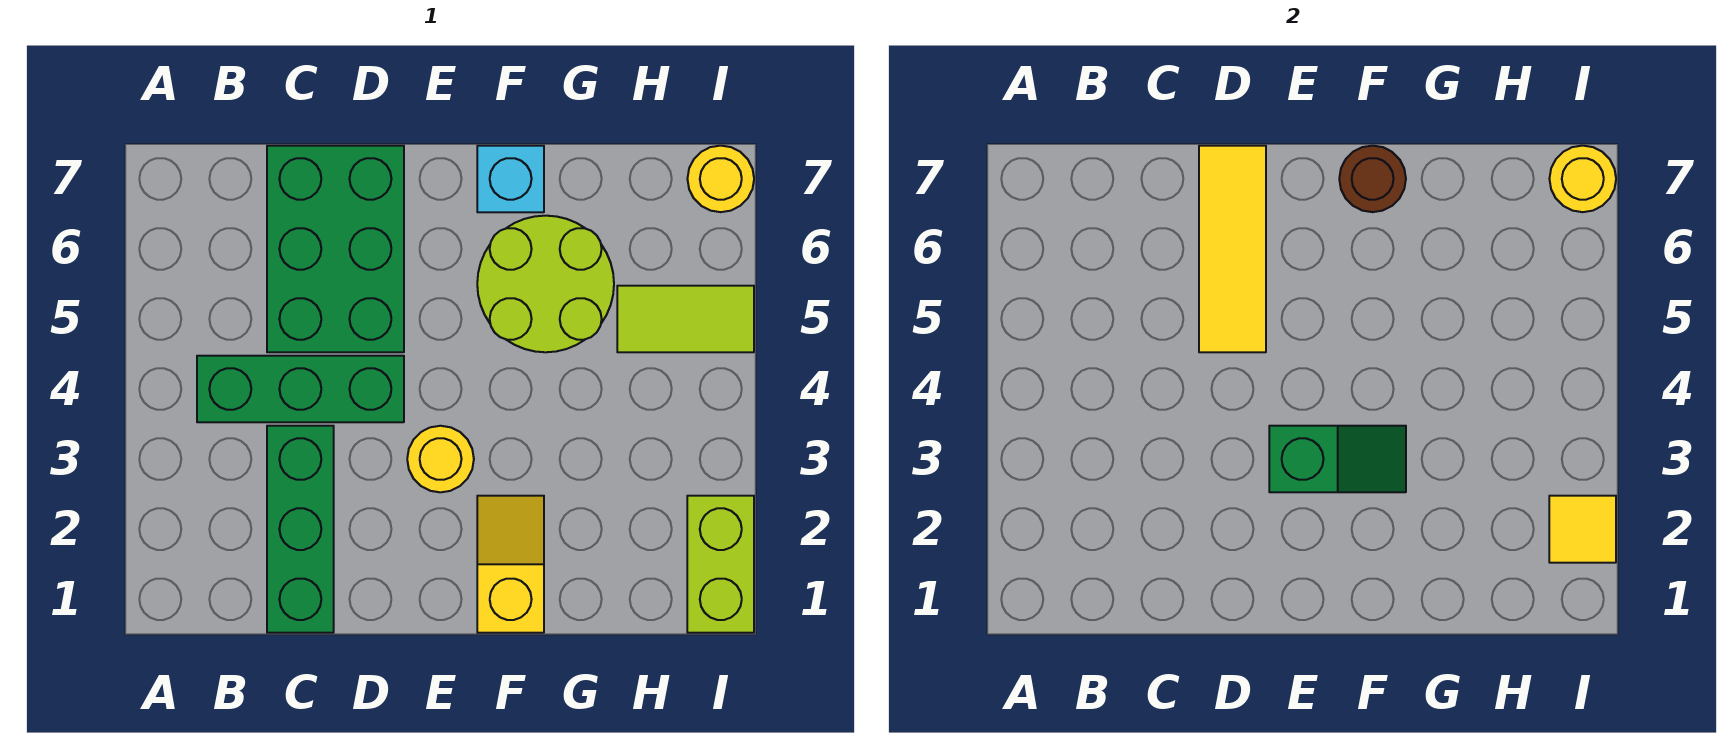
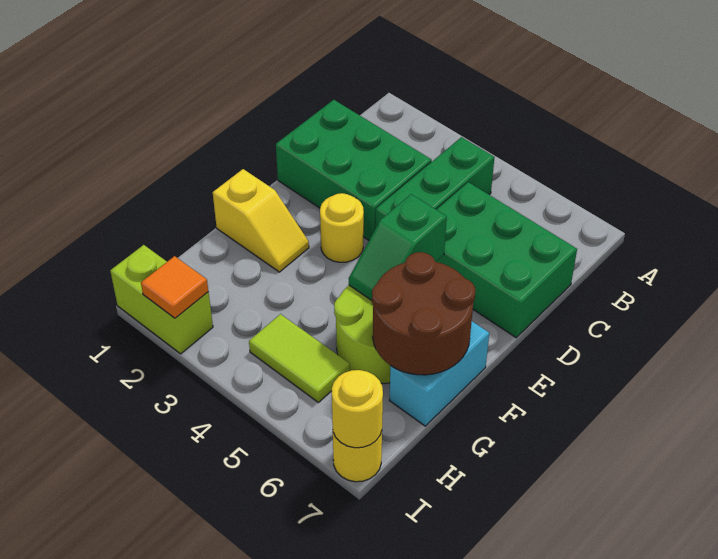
green brick C1:C3 level 1 -> green brick C1:D3 level 1
yellow tile D5:D7 level 2 -> none
green slope E3:F3 level 2 top E -> green slope E5:F5 level 2 top E
cyan brick F7 level 1 -> cyan brick F7:G7 level 1
brown round brick F7 level 2 -> brown round brick F6:G7 level 2
lime tile H5:I5 level 1 -> lime tile H4:H5 level 1
yellow tile I2 level 2 -> orange tile I2 level 2

